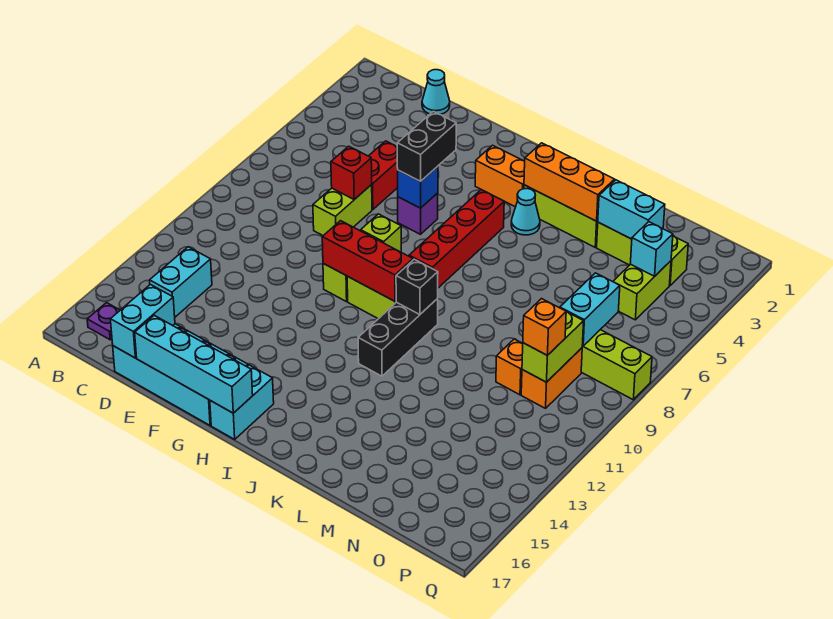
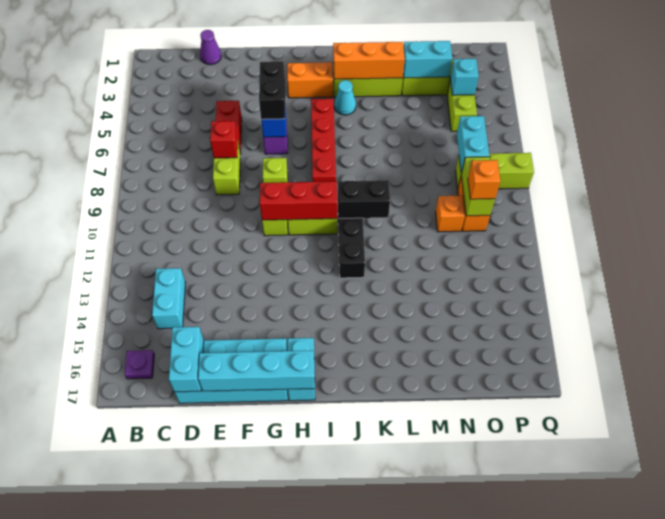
cyan cone D1 level 1 -> purple cone D1 level 1
black brick J10 level 2 -> black brick J10:K10 level 2

